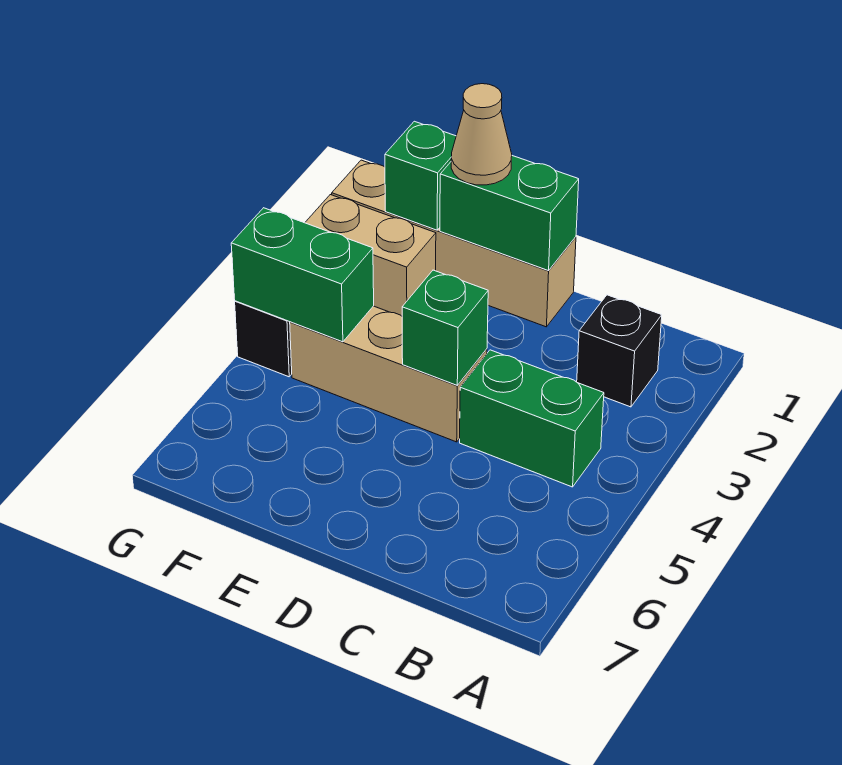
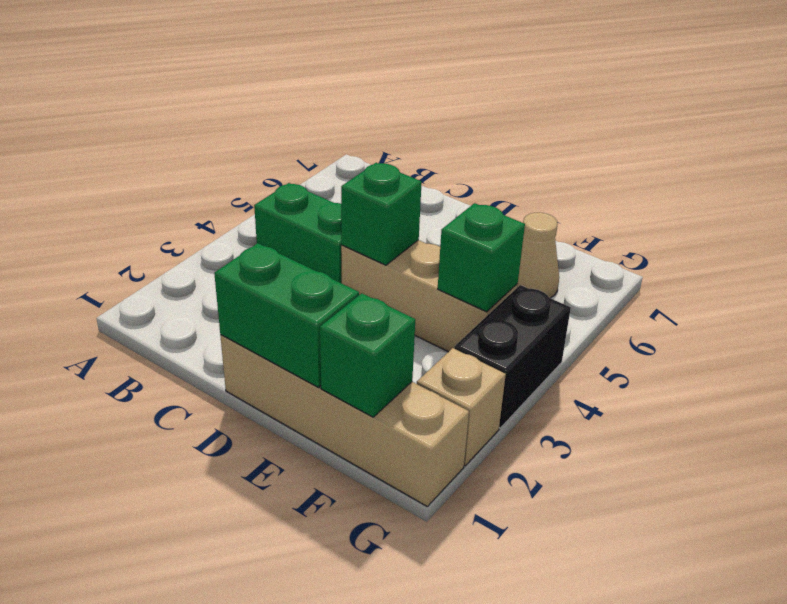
black brick B2 level 1 -> none
tan cone E1 level 3 -> tan cone F6 level 1
tan brick F2:G2 level 1 -> tan brick G2 level 1
green brick F4:G4 level 2 -> green brick F4 level 2

